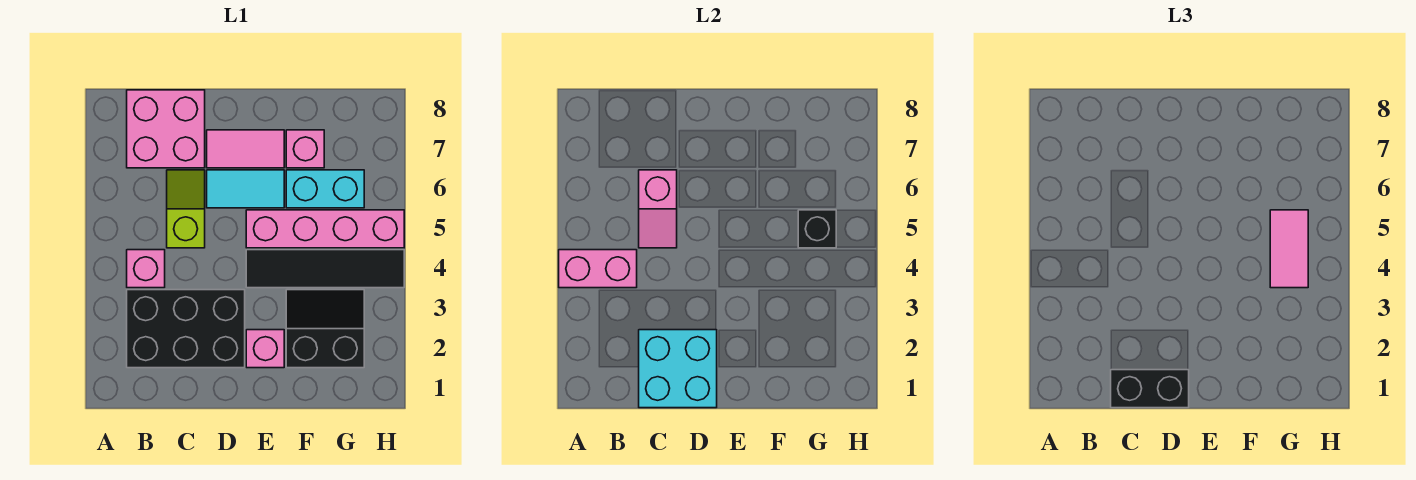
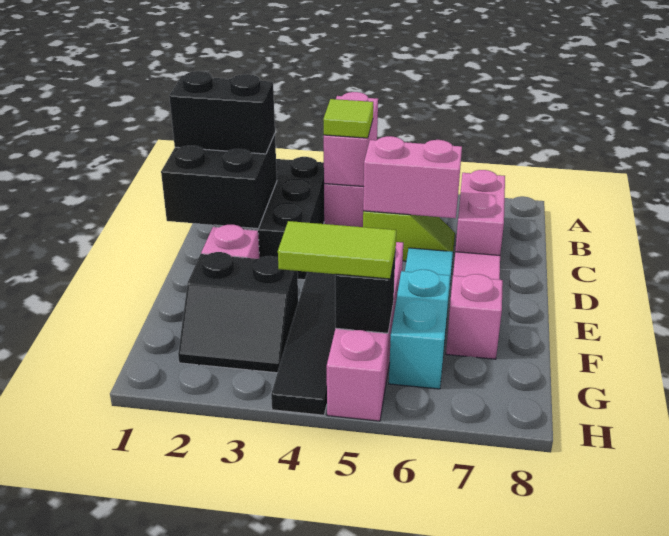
none -> lime tile B4 level 3
pink brick B7:C8 level 1 -> pink brick B7:C7 level 1
cyan brick C1:D2 level 2 -> black brick C1:D2 level 2
black brick C1:D1 level 3 -> black brick C1:C2 level 3
pink slope C5:C6 level 2 top 6 -> pink brick C5:C6 level 2
black slope F2:G3 level 1 top 2 -> black slope F2:G3 level 1 top F
pink tile G4:G5 level 3 -> lime tile G4:G5 level 3

